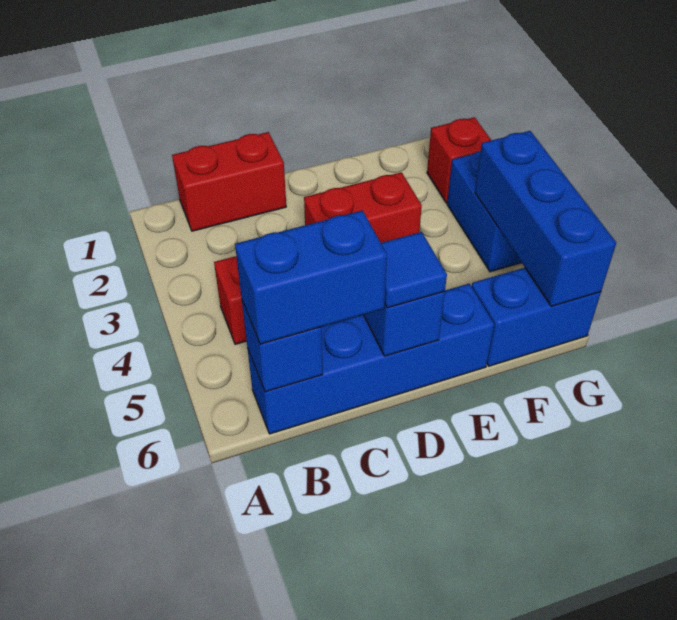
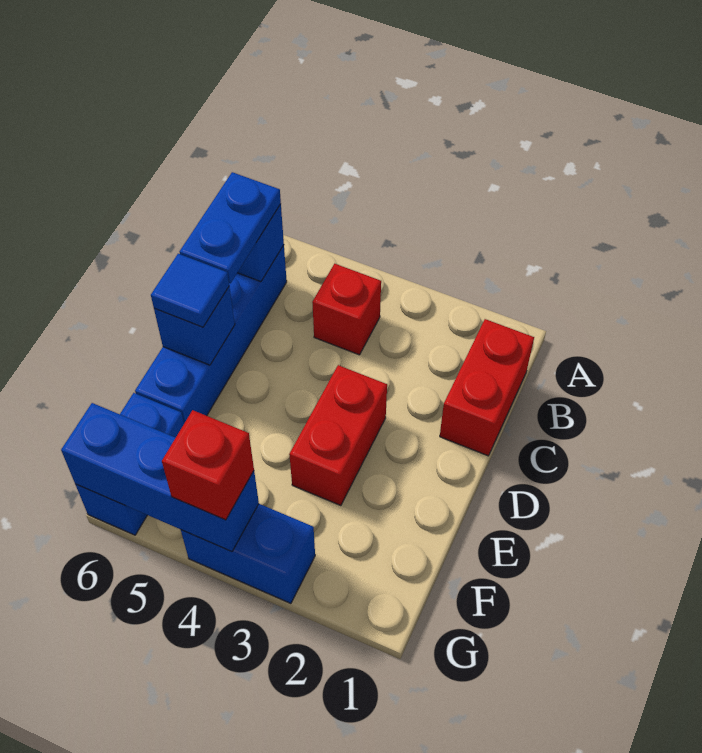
blue brick B6:C6 level 3 -> blue plate B6:C6 level 3
red brick G2 level 1 -> red brick G4 level 3

